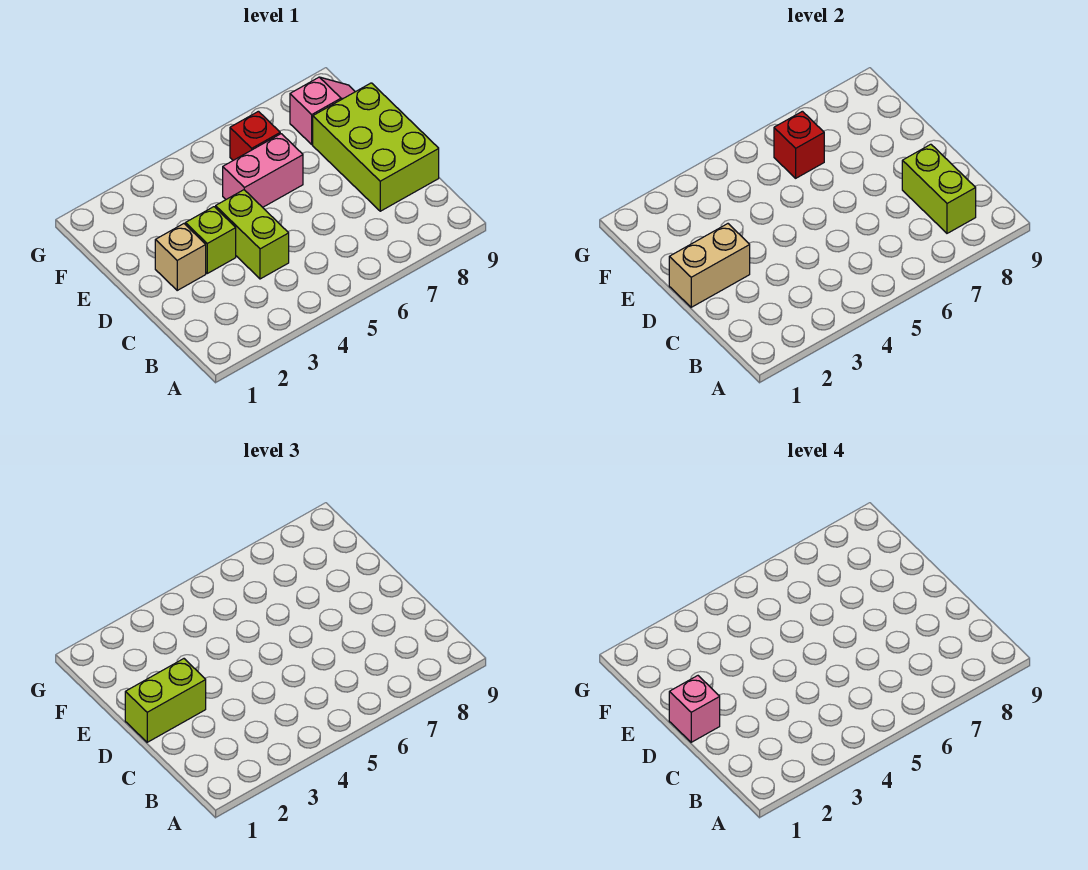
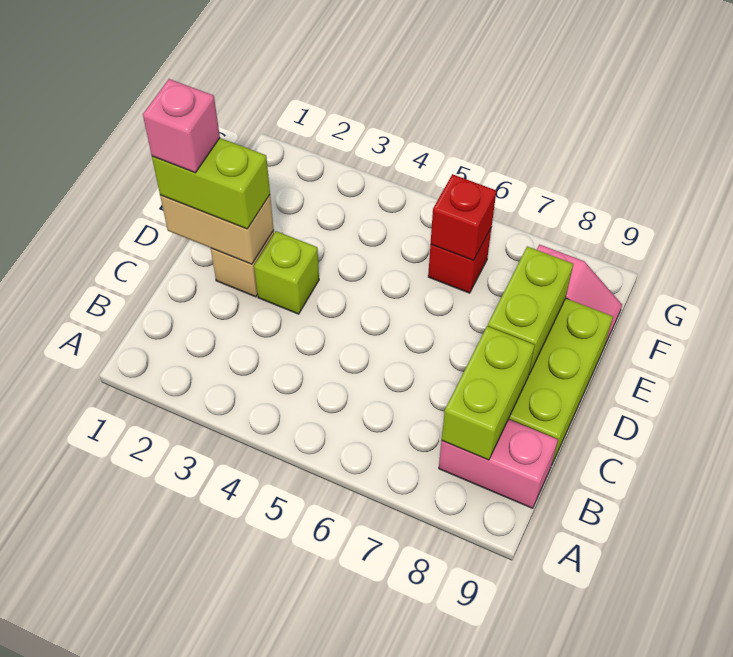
lime brick C4:D4 level 1 -> lime brick D8:E8 level 2
pink brick E5:E6 level 1 -> pink brick B8:B9 level 1

